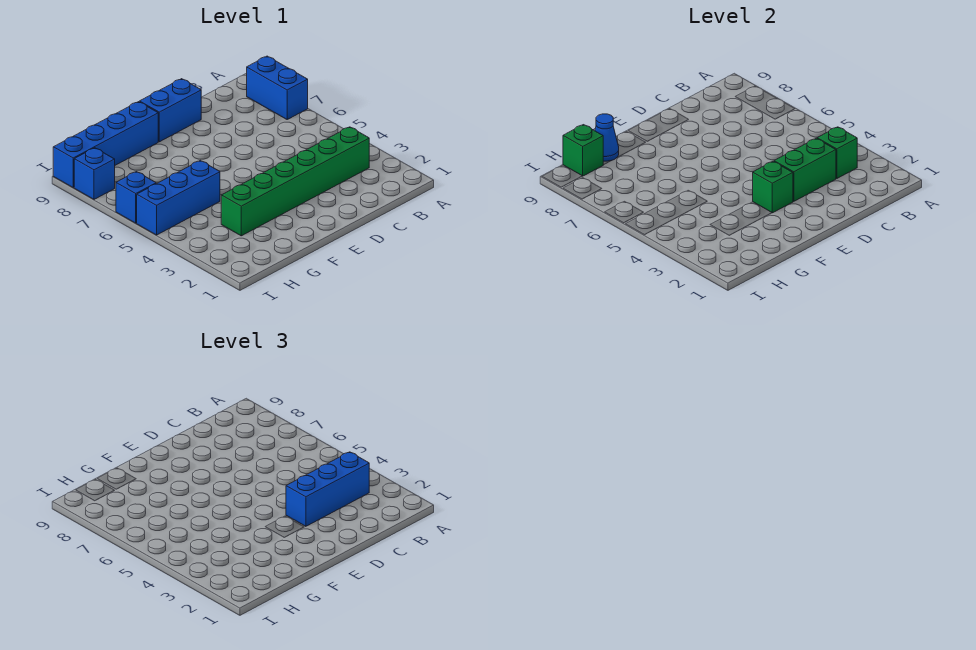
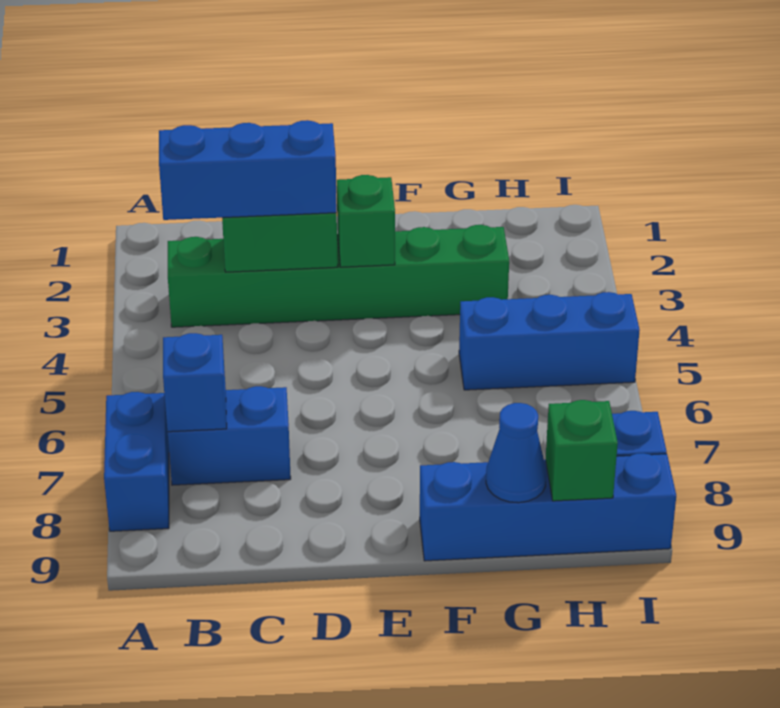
green brick B3 level 2 -> none
blue brick D9:E9 level 1 -> blue brick B7:C7 level 1
blue brick I6 level 1 -> blue brick B7 level 2

